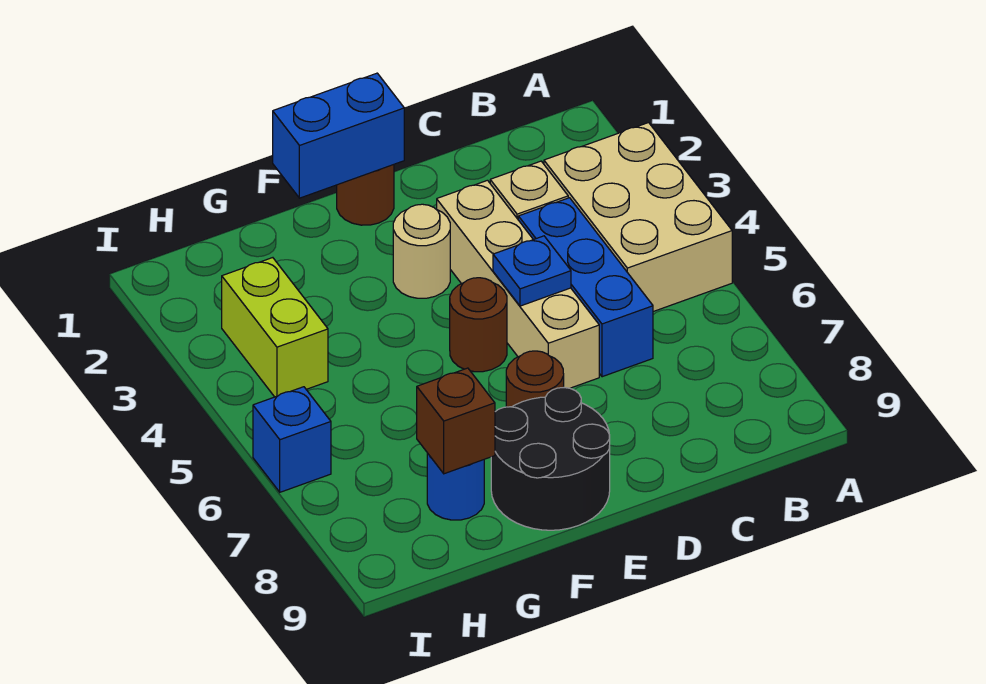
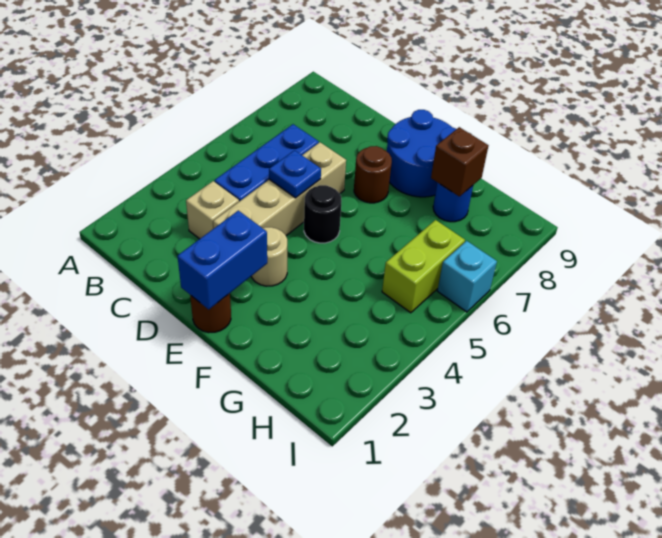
tan brick A3:B5 level 1 -> none
blue brick E1:F1 level 2 -> blue brick E1:E2 level 2
brown round brick E5 level 1 -> black round brick E5 level 1
black round brick E8:F9 level 1 -> blue round brick E8:F9 level 1
lime brick H3:H4 level 1 -> lime brick H5:H6 level 1
blue brick I6 level 1 -> cyan brick I6 level 1

